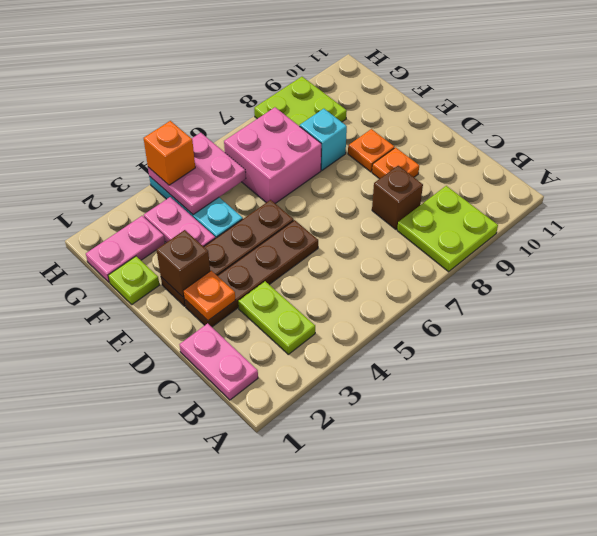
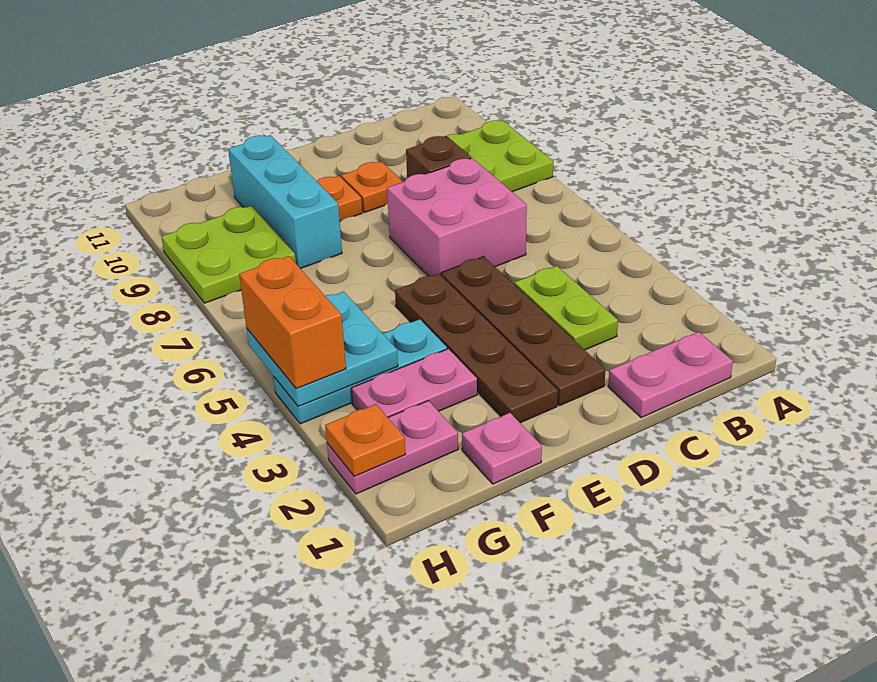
lime plate B3:C3 level 1 -> lime plate C3:C4 level 1
orange plate D2 level 2 -> orange plate H2 level 2
brown brick E2 level 2 -> none
lime plate F1 level 1 -> pink plate F1 level 1
pink brick F6:G7 level 1 -> pink brick C6:D7 level 1
cyan brick F8 level 1 -> cyan brick F8:F10 level 1
pink plate G1:G2 level 1 -> pink plate G2:H2 level 1
pink plate G4:H5 level 2 -> cyan plate G4:H5 level 2
orange brick H4 level 3 -> orange brick H4:H5 level 3

